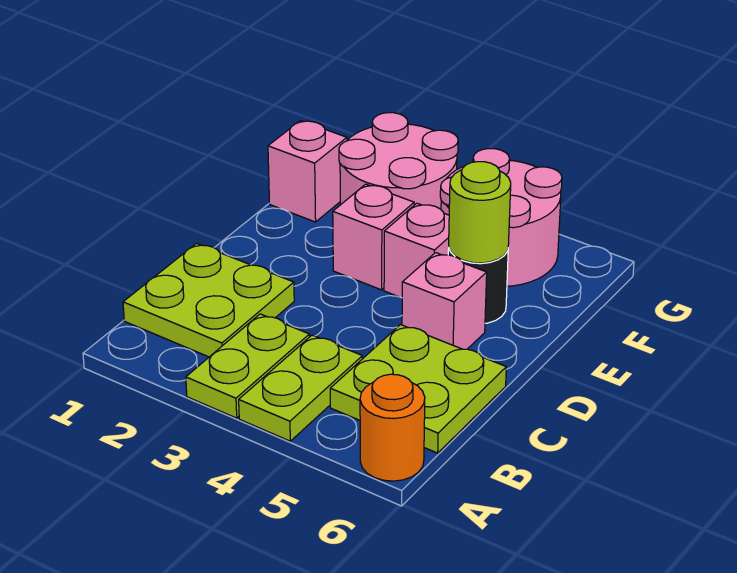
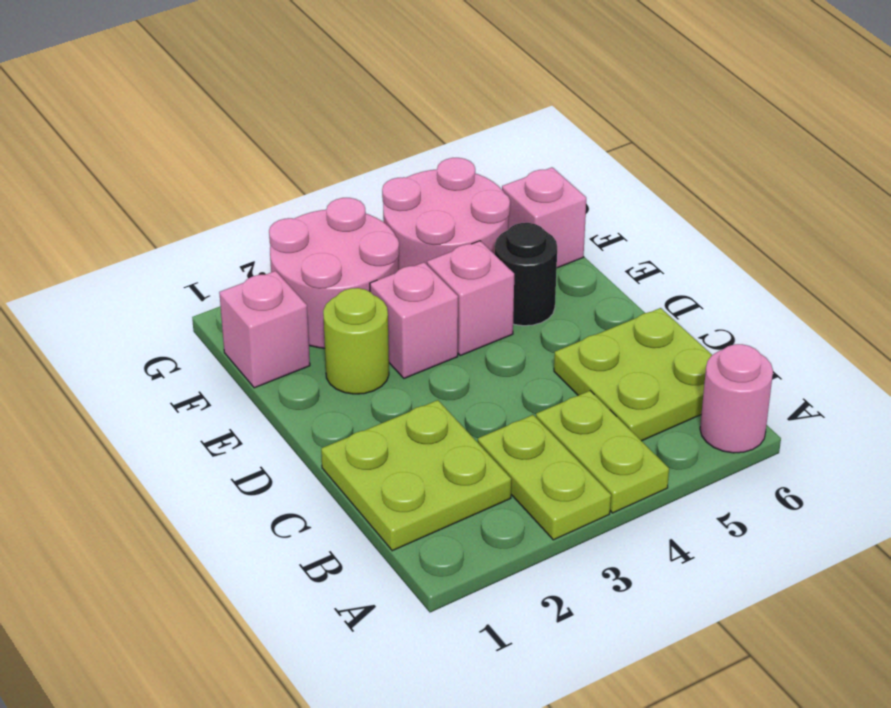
orange round brick A6 level 1 -> pink round brick A6 level 1
pink brick D5 level 1 -> pink brick F6 level 1
lime round brick E5 level 2 -> lime round brick E2 level 1

